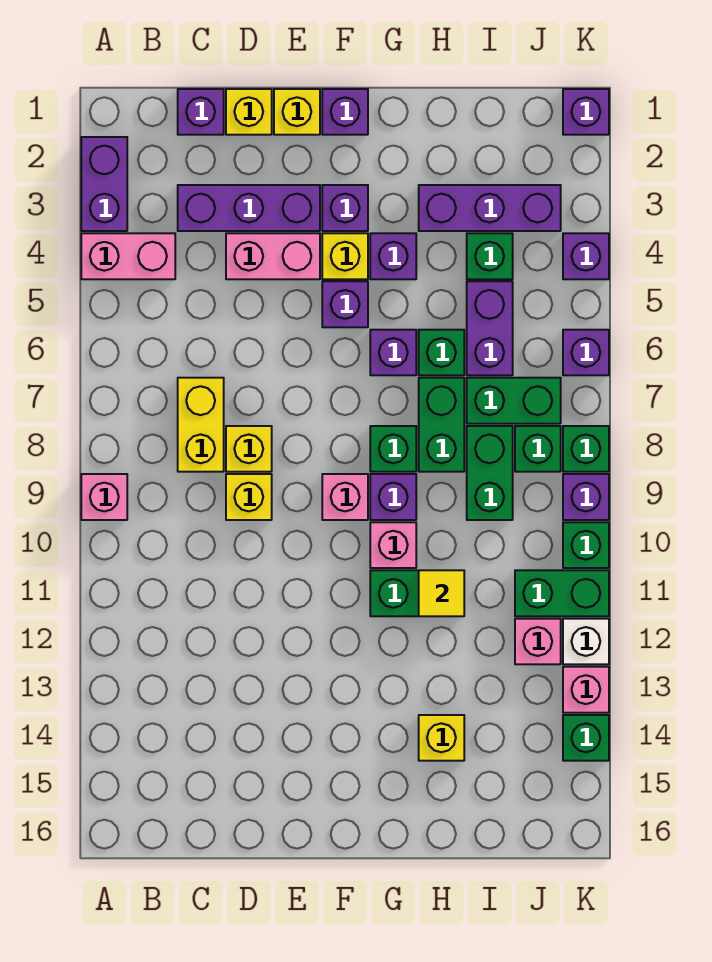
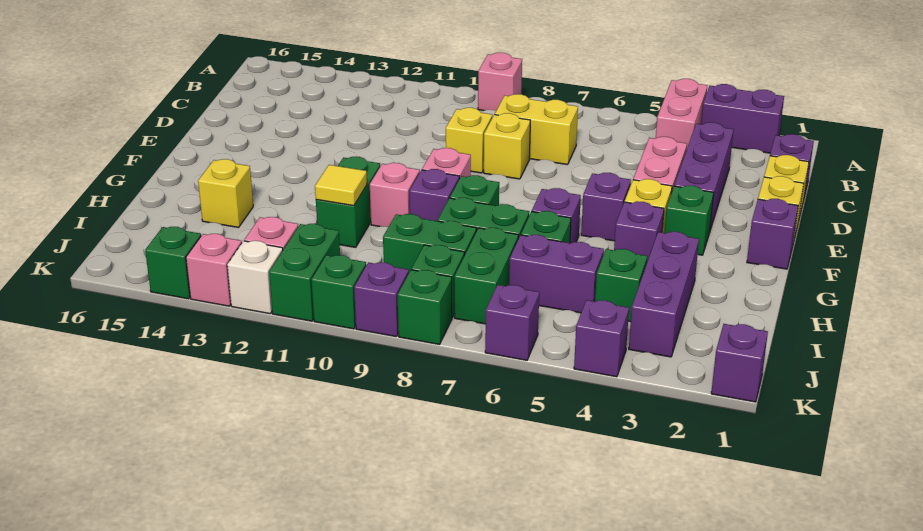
purple brick F3 level 1 -> green brick F3 level 1

